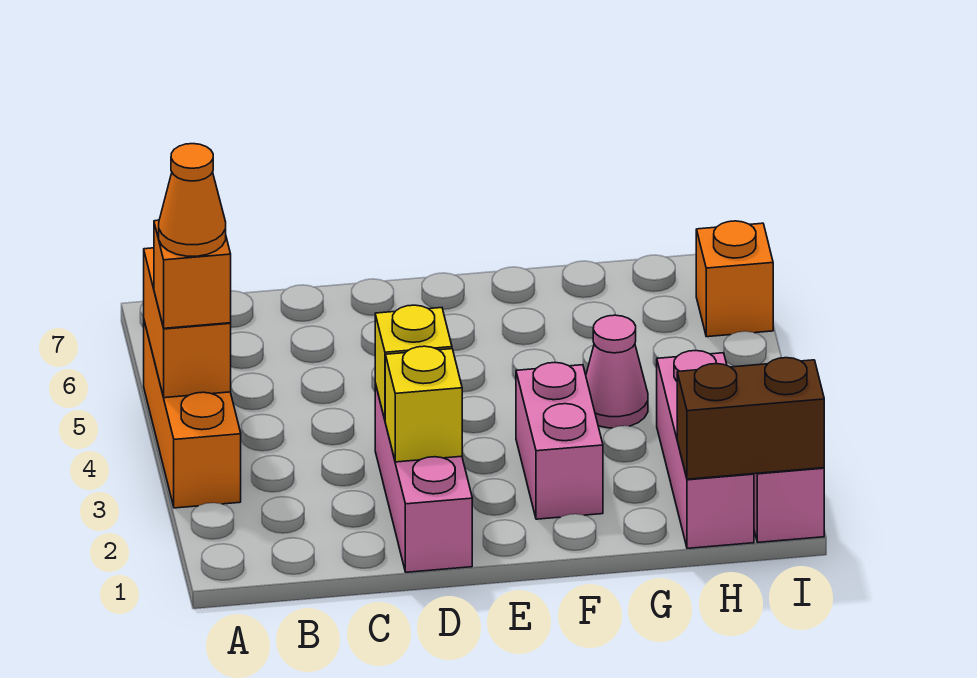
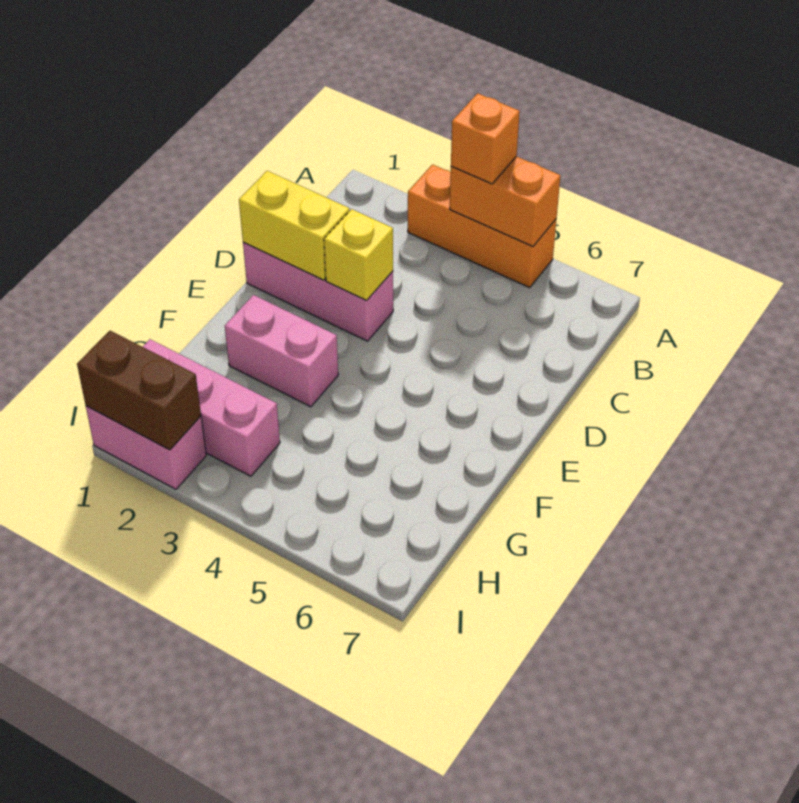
orange cone A4 level 4 -> none
yellow brick D2 level 2 -> yellow brick D1:D2 level 2
pink cone G4 level 1 -> none
brown brick H1:I1 level 2 -> brown brick I1:I2 level 2
orange brick I6 level 1 -> none

